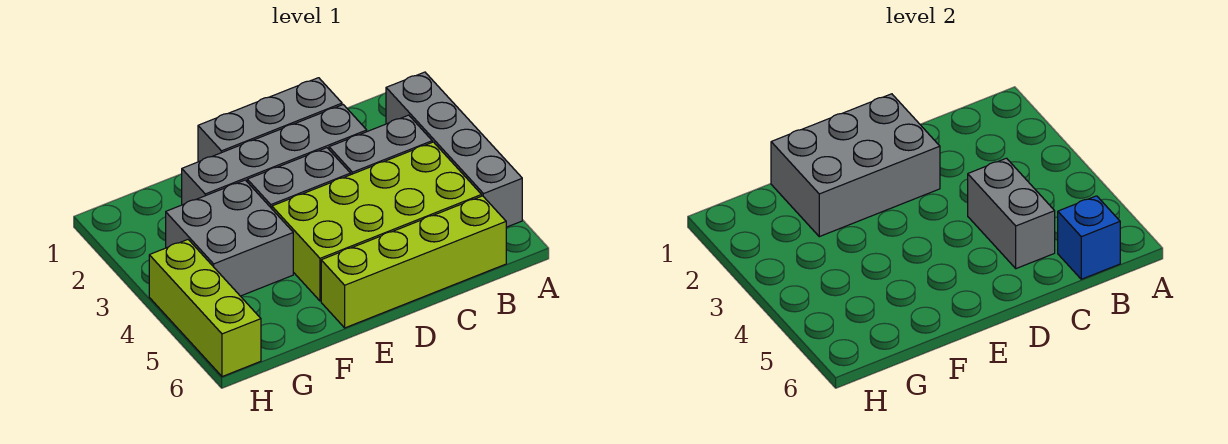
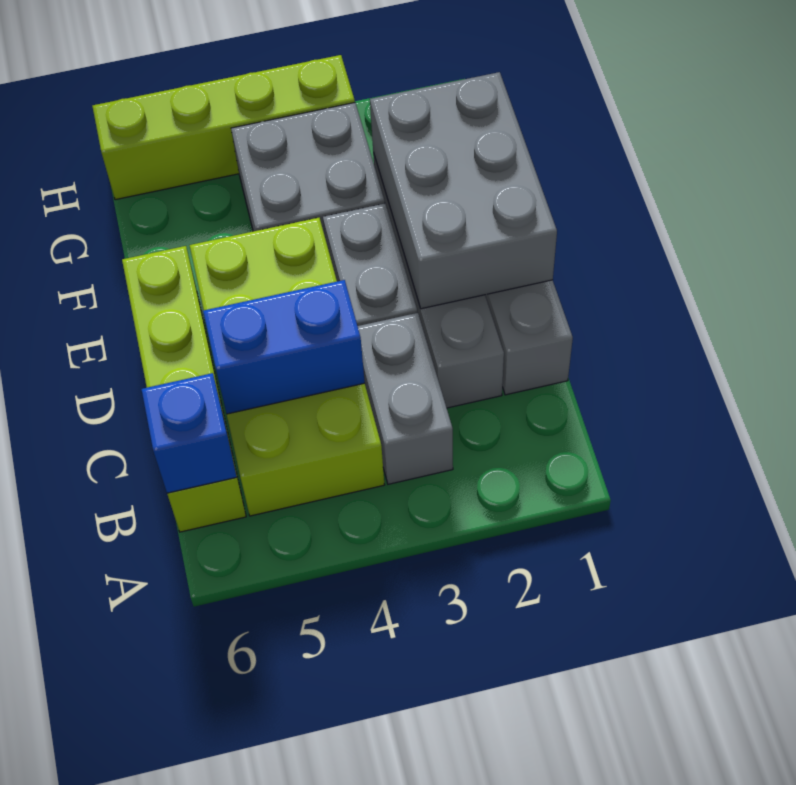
grey brick A2:A5 level 1 -> none
grey brick C4:C5 level 2 -> blue brick C4:C5 level 2
lime brick H4:H6 level 1 -> lime brick H3:H6 level 1

